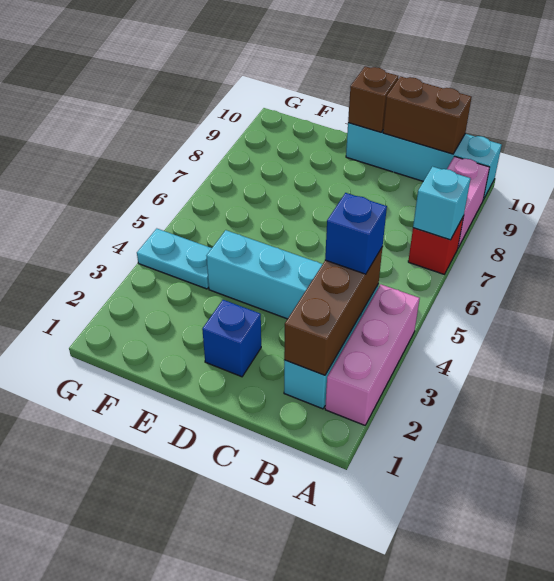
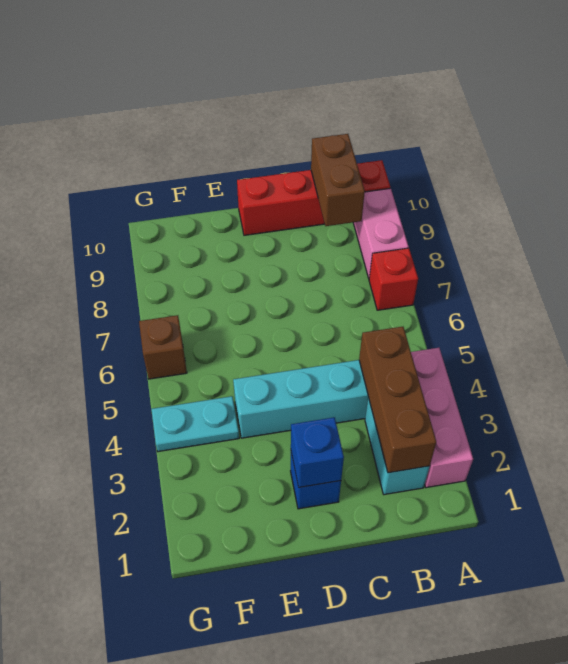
cyan brick A7 level 2 -> none
cyan brick A10:D10 level 1 -> red brick A10:D10 level 1
blue brick B4 level 3 -> blue brick D2 level 2
brown brick B10:C10 level 2 -> brown brick B9:B10 level 2
brown brick D10 level 2 -> brown brick G6 level 1

